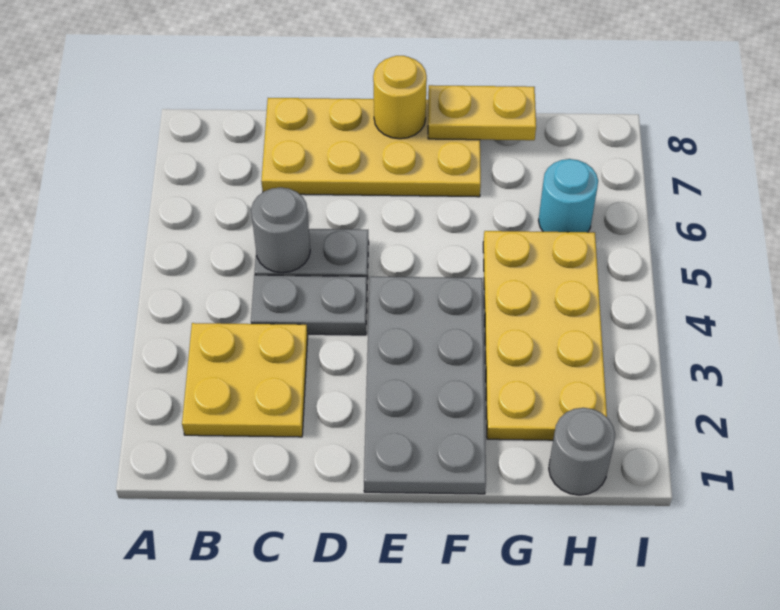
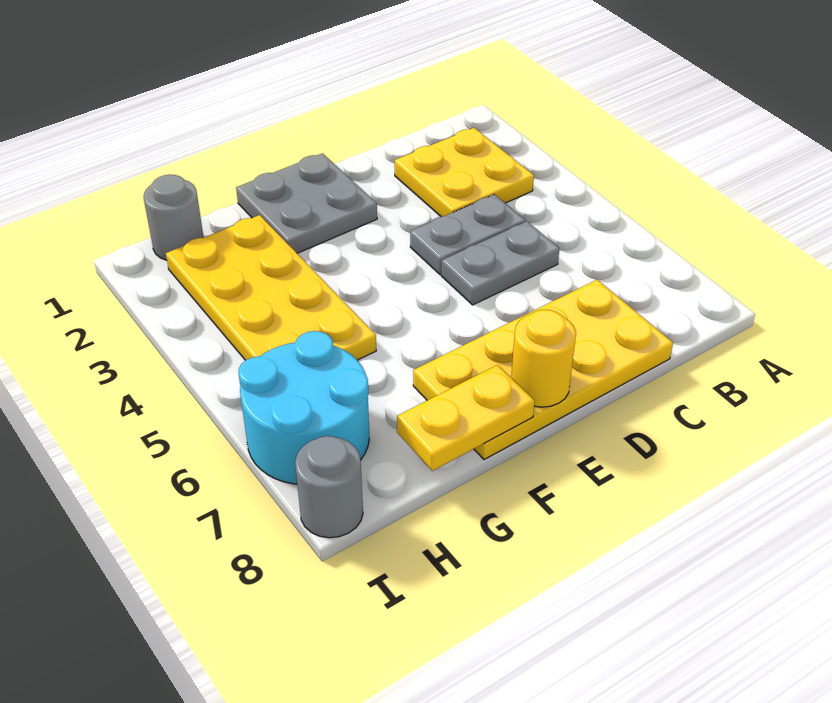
grey round brick C5 level 2 -> grey round brick I8 level 1
grey plate E1:F4 level 1 -> grey plate E1:F2 level 1
cyan round brick H6 level 1 -> cyan round brick H6:I7 level 1

